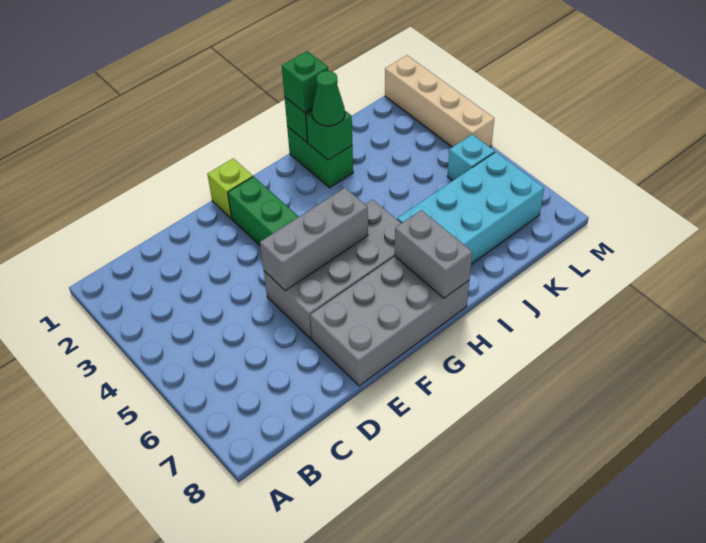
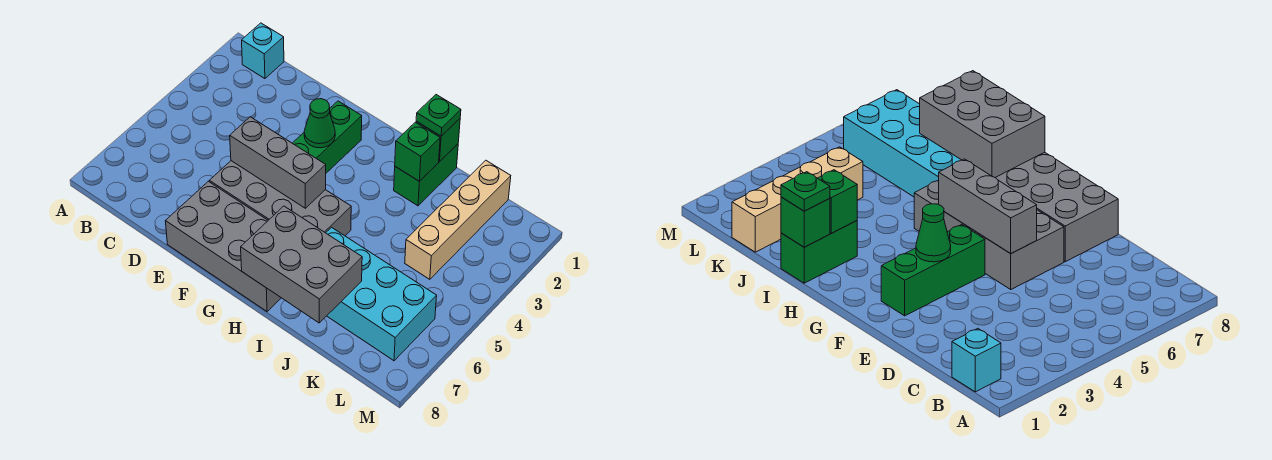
lime brick F1 level 1 -> none
grey brick H7:H8 level 2 -> grey brick H7:J8 level 2
green brick I1 level 3 -> green plate I1 level 3
green cone I2 level 3 -> green cone F3 level 2
cyan brick L5 level 1 -> cyan brick B1 level 1
tan brick M1:M4 level 1 -> tan brick K1:K4 level 1

